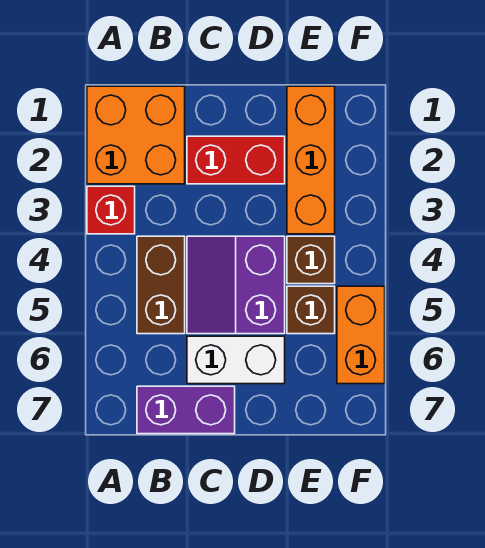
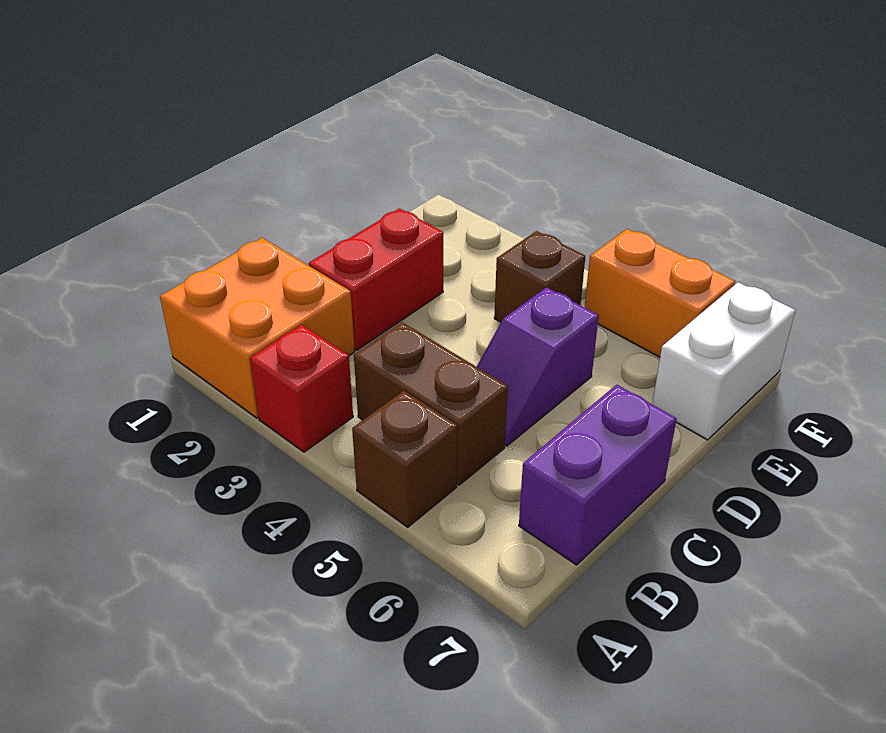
purple slope C4:D5 level 1 top D -> purple slope C5:D5 level 1 top D
white brick C6:D6 level 1 -> white brick E7:F7 level 1
orange brick E1:E3 level 1 -> none
brown brick E5 level 1 -> brown brick A5 level 1

